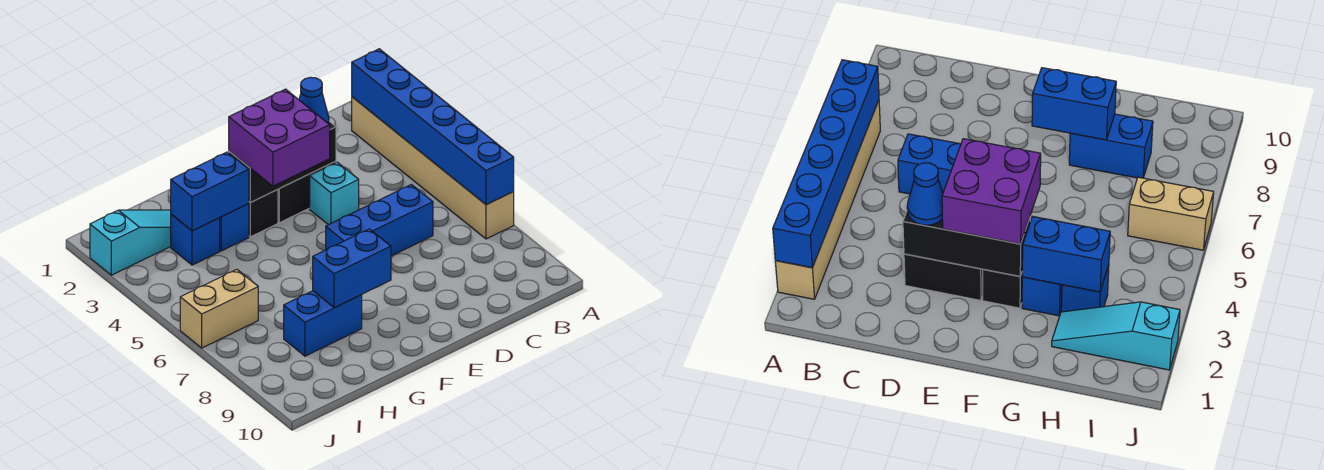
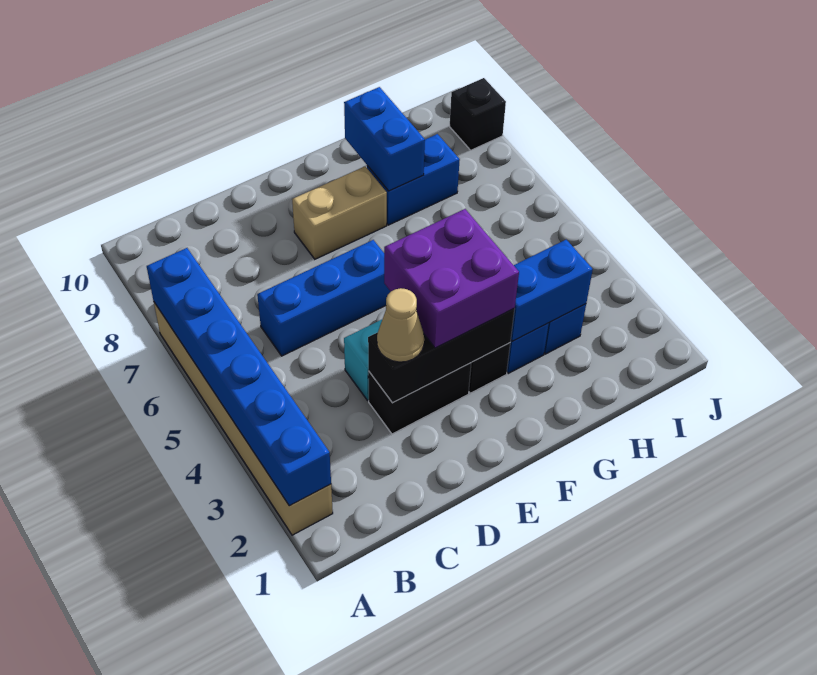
blue cone D3 level 3 -> tan cone D3 level 3
blue brick F8:G8 level 2 -> blue brick G8:G9 level 2
cyan slope H2:J2 level 1 top J -> none
tan brick I6:J6 level 1 -> tan brick E8:F8 level 1
none -> black brick J9 level 1

